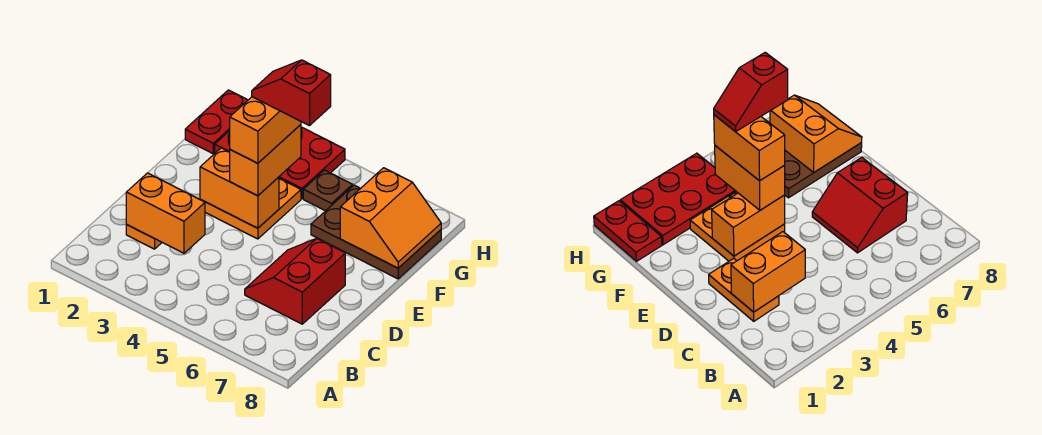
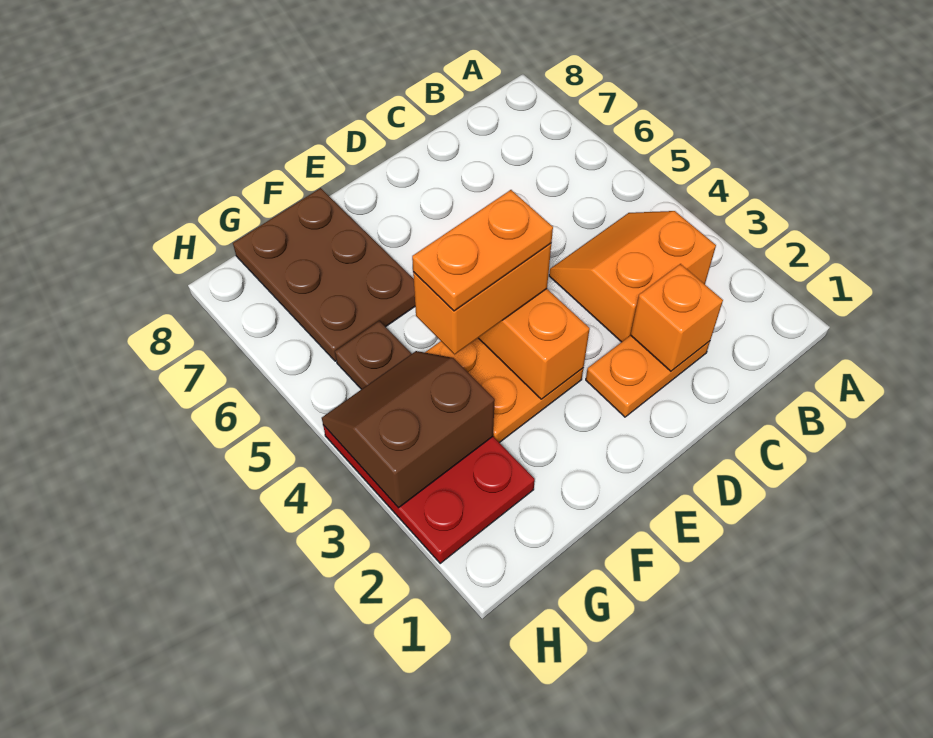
orange brick C2:C3 level 2 -> orange brick C2 level 2
red slope C6:D7 level 1 top 7 -> none
orange brick E4:F4 level 4 -> orange plate E4:F4 level 4
red slope F4:F5 level 5 top 5 -> none
orange slope F7:G8 level 2 top 7 -> orange slope B3:C4 level 1 top 3
red plate G1:H1 level 1 -> none
none -> brown slope G3:H4 level 2 top 3

